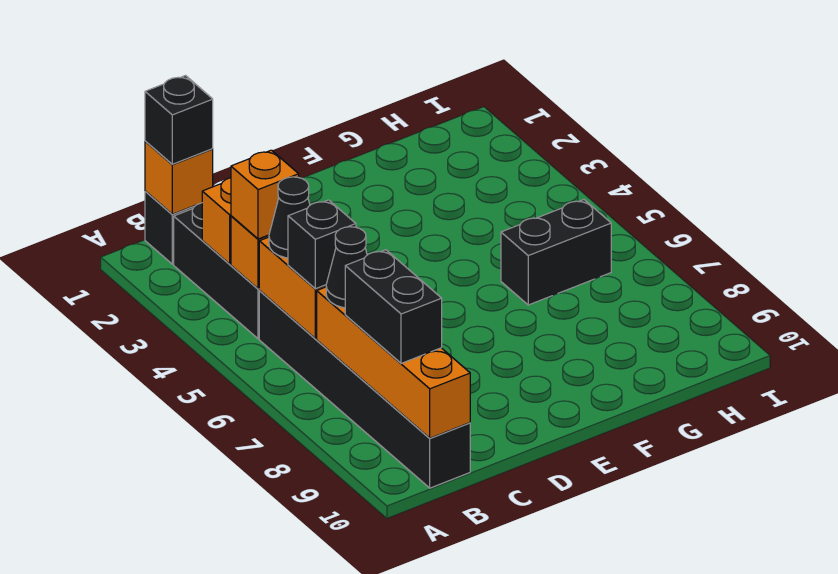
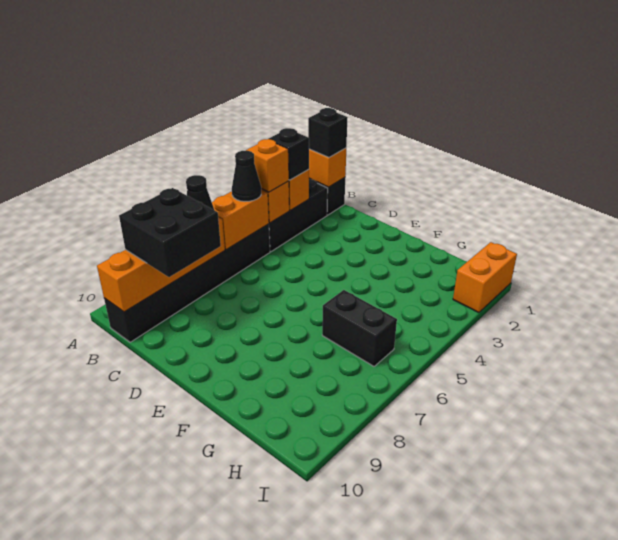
black brick B6 level 3 -> black brick B3 level 3
black brick B8:B9 level 3 -> black brick B8:C9 level 3
none -> orange brick I1:I2 level 1

